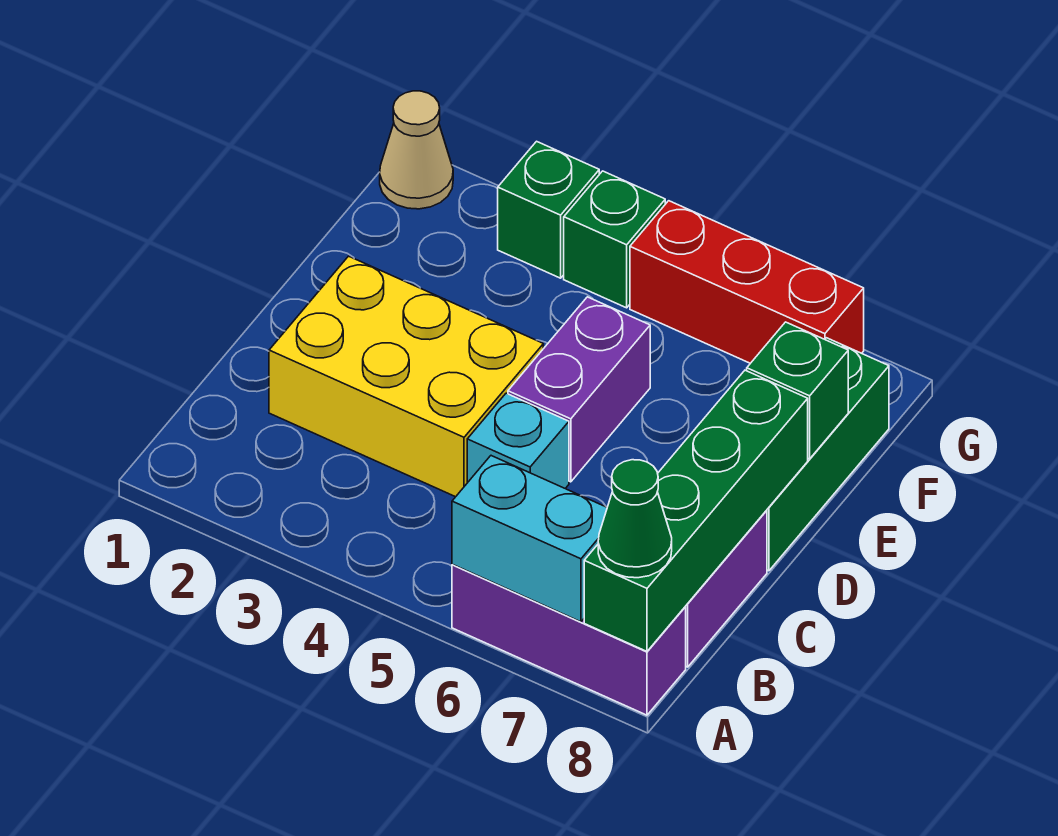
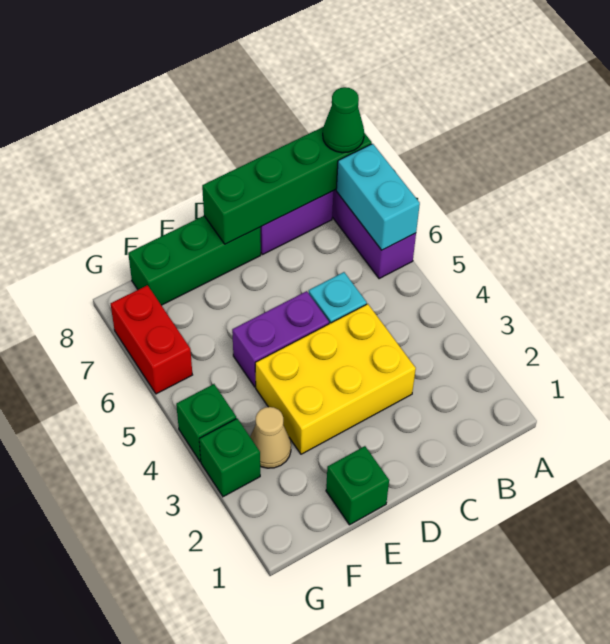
yellow brick C2:D4 level 1 -> yellow brick C3:E4 level 1
green brick E8 level 2 -> green brick E1 level 1
tan cone G1 level 1 -> tan cone F3 level 1
red brick G5:G7 level 1 -> red brick G6:G7 level 1

